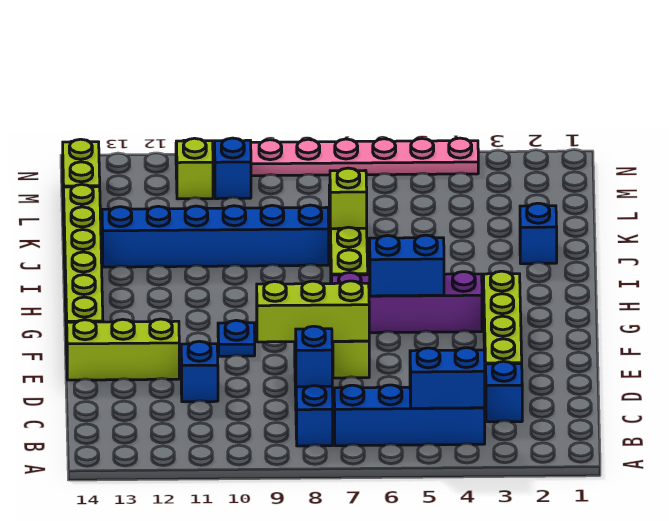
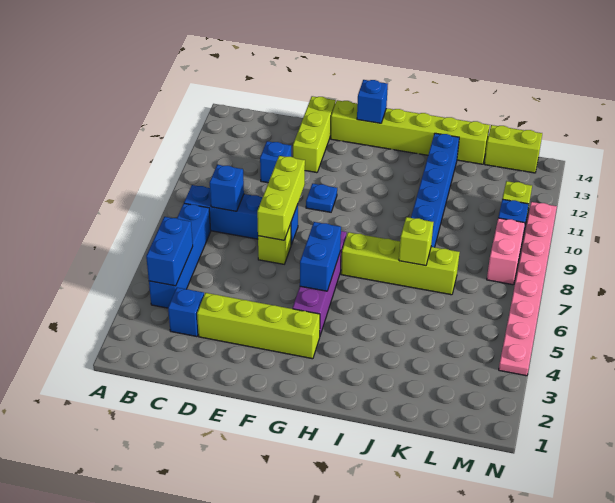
blue brick J2 level 1 -> blue brick G14 level 2
none -> pink brick M8:M9 level 1

